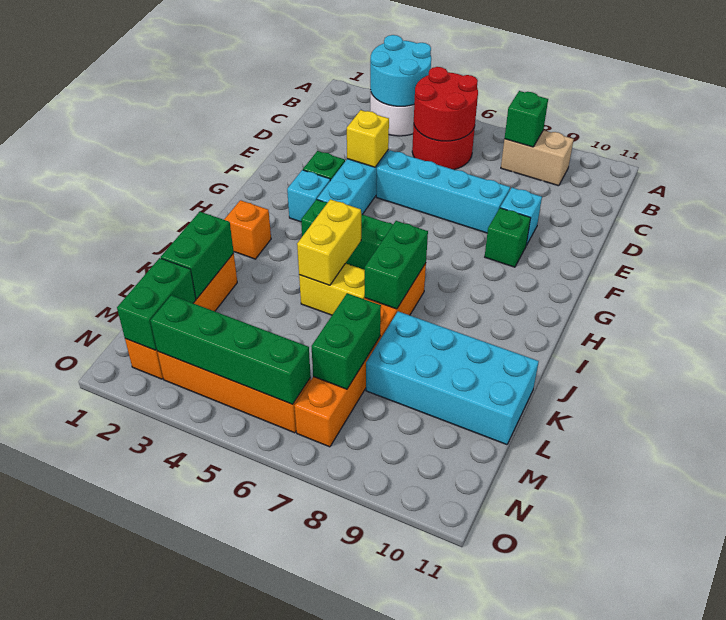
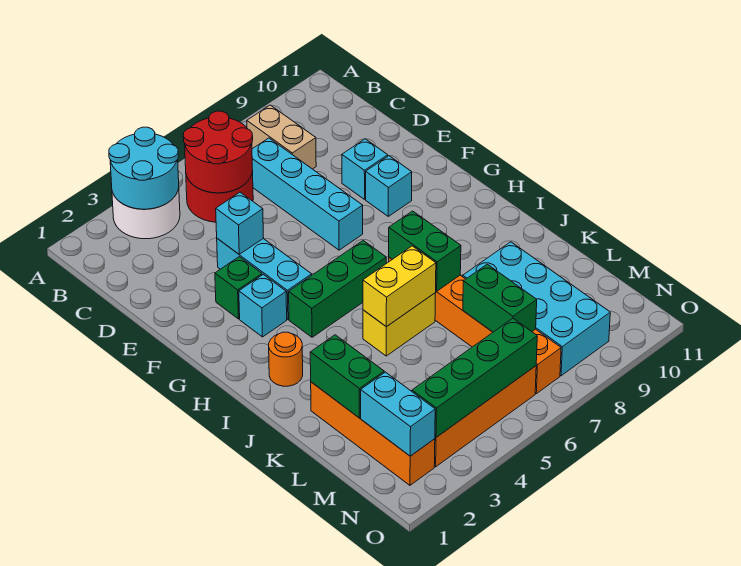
tan brick B8:B9 level 1 -> tan brick B8:C8 level 1
green brick B8 level 2 -> none
yellow brick E4 level 2 -> cyan brick E4 level 2
cyan brick E5:E8 level 1 -> cyan brick C7:F7 level 1
green brick F9 level 1 -> cyan brick F9 level 1
orange brick I2 level 1 -> orange round brick I2 level 1
yellow brick I5:J5 level 2 -> yellow brick J5:J6 level 2
cyan brick K8:L11 level 1 -> cyan brick K8:N9 level 1
green brick M2:N2 level 2 -> cyan brick M2:N2 level 2

